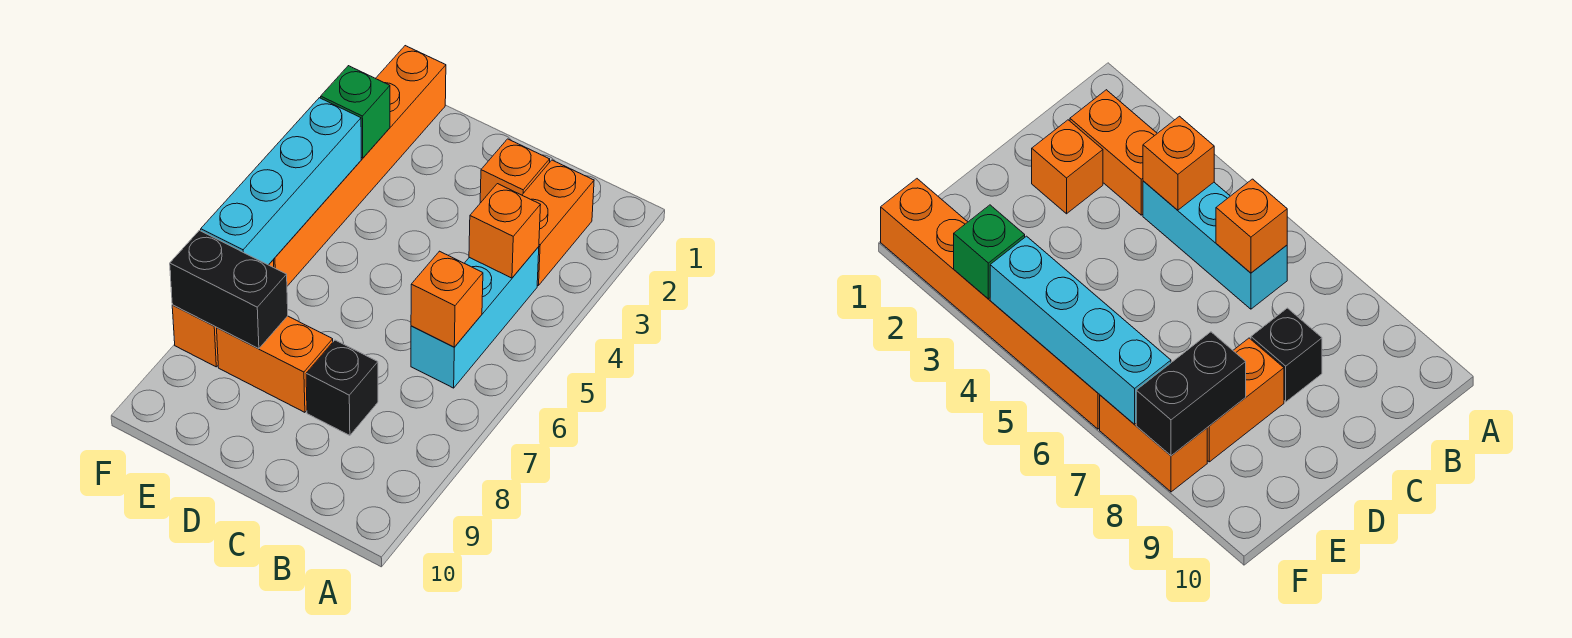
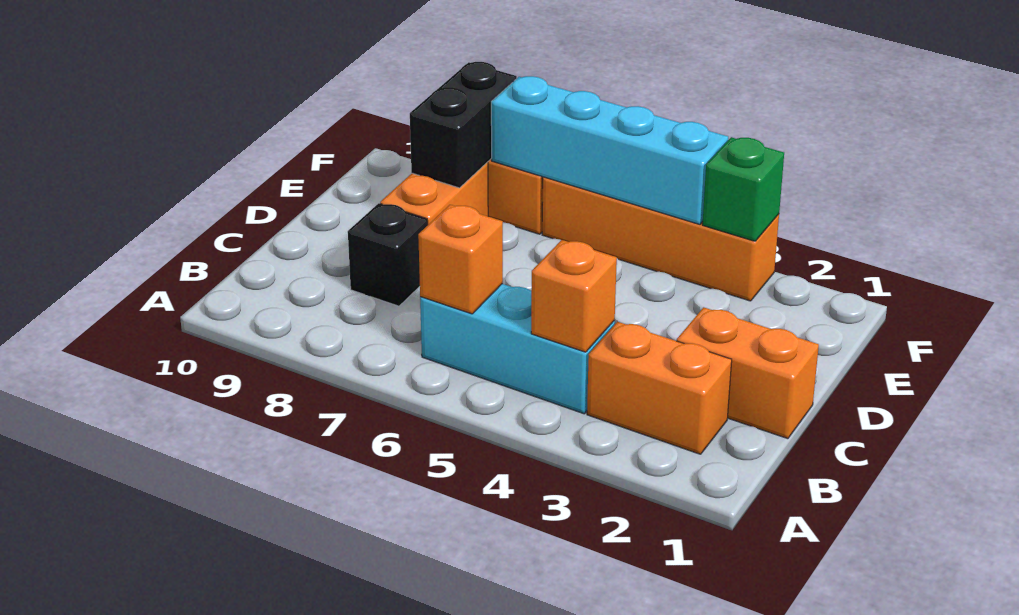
orange brick C2 level 1 -> orange brick C1:C2 level 1
orange brick F1:F6 level 1 -> orange brick F3:F6 level 1

